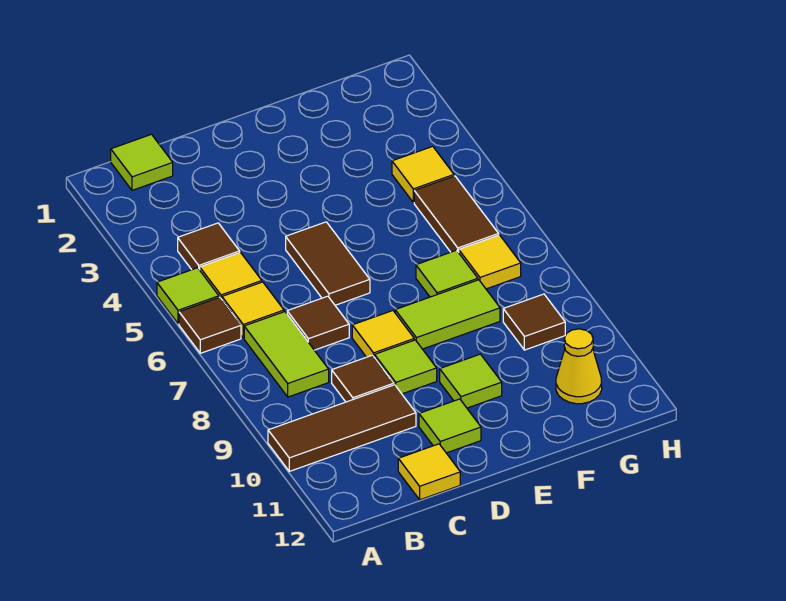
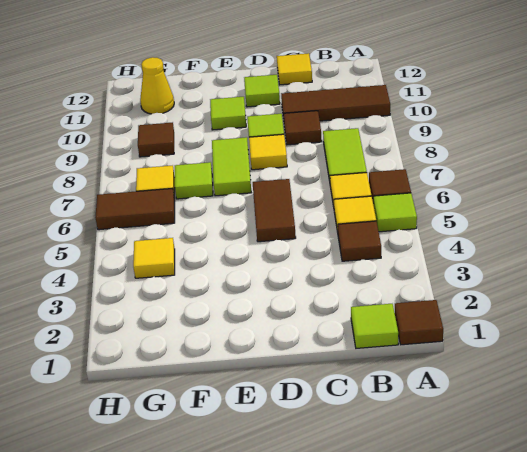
brown tile C7 level 1 -> brown tile A1 level 1
lime tile E8:F8 level 1 -> lime tile E7:E8 level 1
brown tile G5:G6 level 1 -> brown tile G6:H6 level 1

